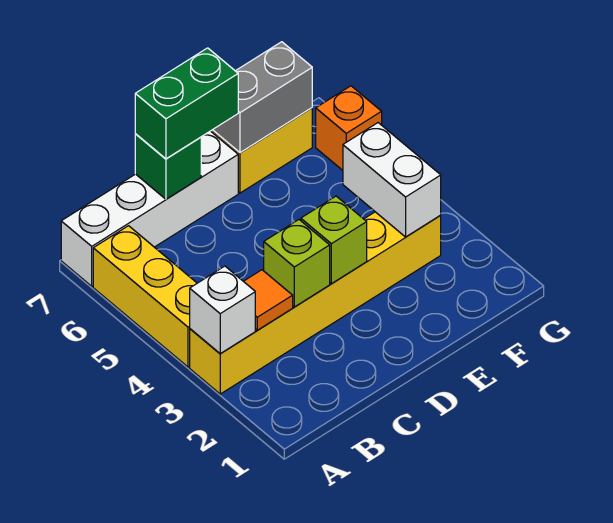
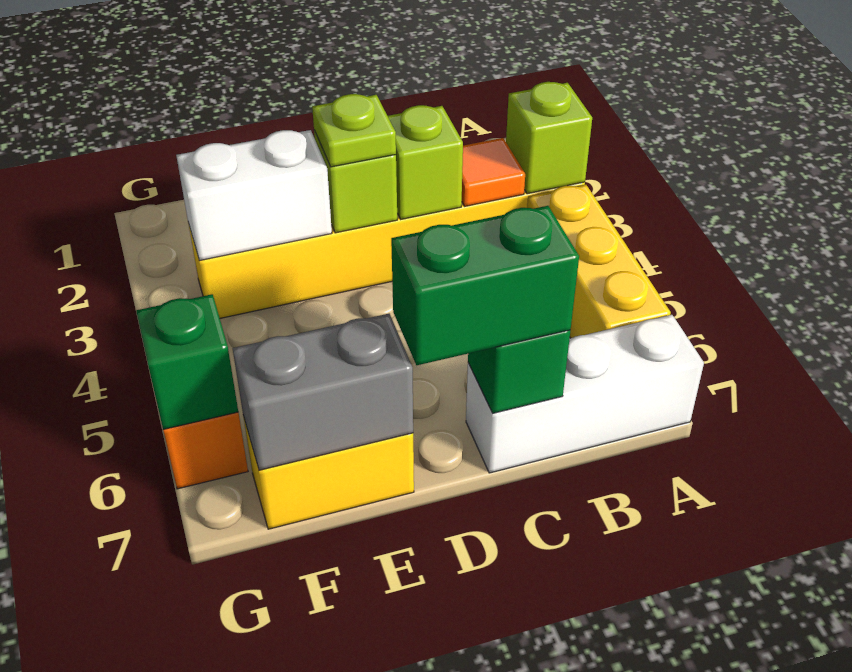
white brick A3 level 2 -> lime brick A3 level 2
white brick A7:D7 level 1 -> white brick A7:C7 level 1
none -> lime plate D3 level 3
white brick F3:F4 level 2 -> white brick E3:F3 level 2
none -> green brick G6 level 2

